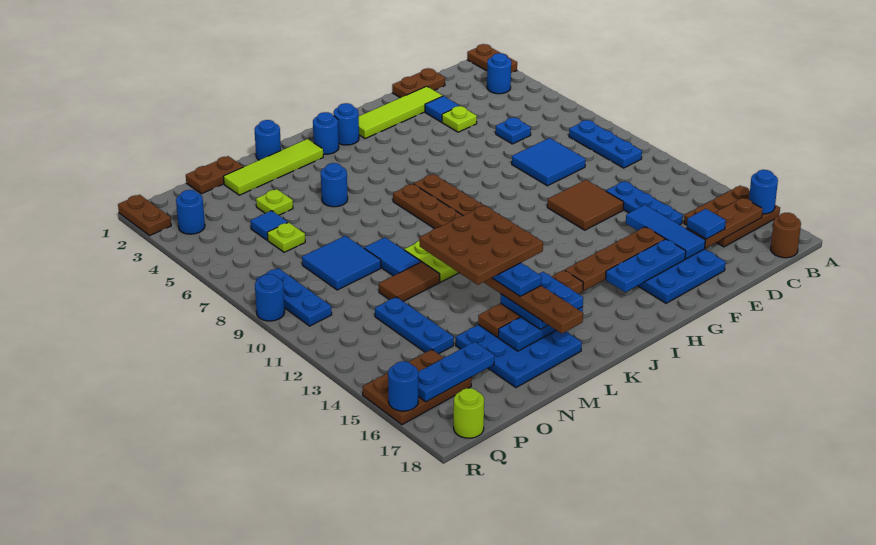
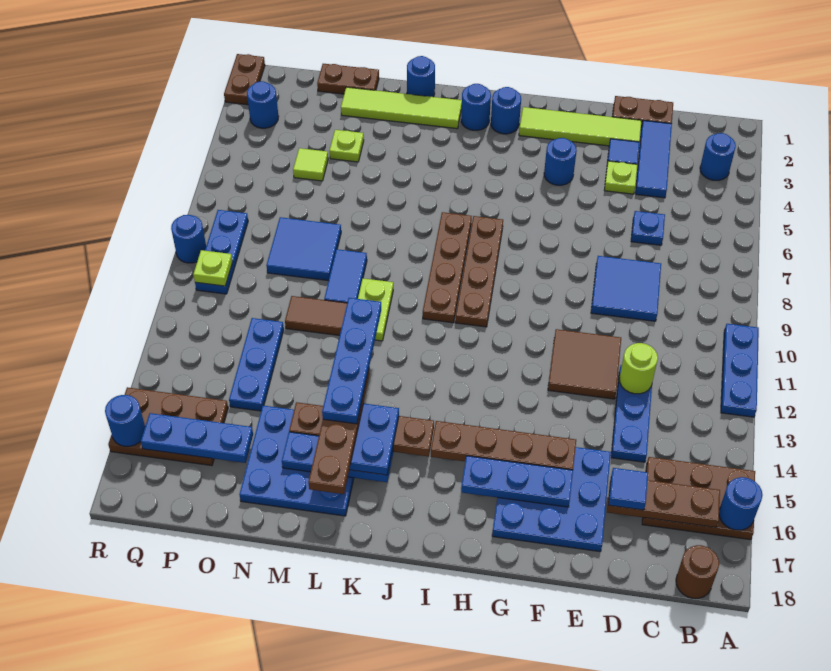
brown plate A1:A2 level 1 -> none
blue plate B8:B10 level 1 -> blue plate A10:A12 level 1
blue tile E14:E16 level 2 -> blue tile D2:D4 level 1
brown plate K12:M14 level 6 -> none
blue round brick L5 level 1 -> blue round brick G4 level 1
blue tile O5 level 1 -> lime tile O5 level 1
lime plate O6 level 1 -> lime plate Q10 level 2
lime round brick Q18 level 1 -> lime round brick D12 level 2

